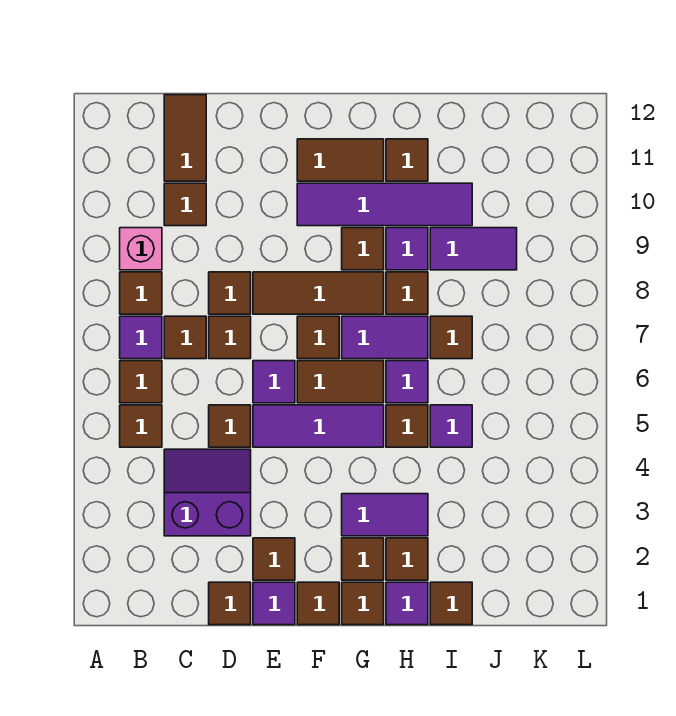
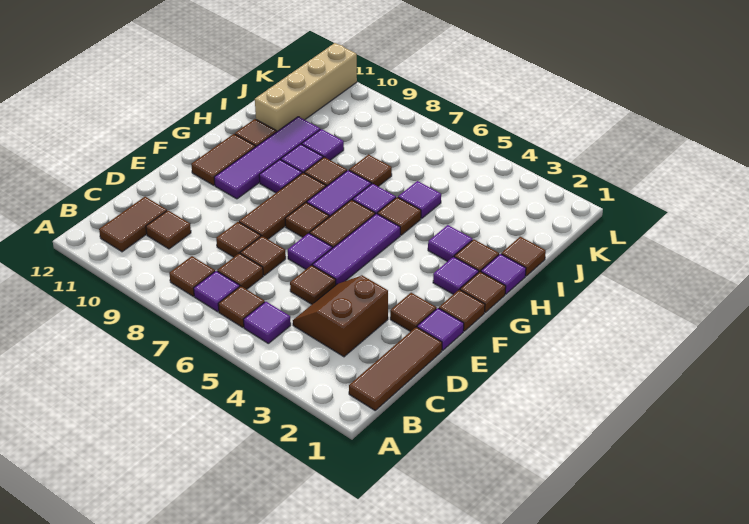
brown tile B5 level 1 -> purple tile B5 level 1
pink brick B9 level 1 -> none
purple slope C3:D4 level 1 top 3 -> brown slope C3:D4 level 1 top 3
brown tile C11:C12 level 1 -> brown tile B11:C11 level 1
brown tile D1 level 1 -> brown tile B1:D1 level 1
brown tile G2 level 1 -> purple tile G2 level 1
purple tile G3:H3 level 1 -> purple tile H3 level 1
brown tile G9 level 1 -> purple tile G9 level 1
purple tile I9:J9 level 1 -> purple tile I9 level 1
none -> tan brick I11:L11 level 1

